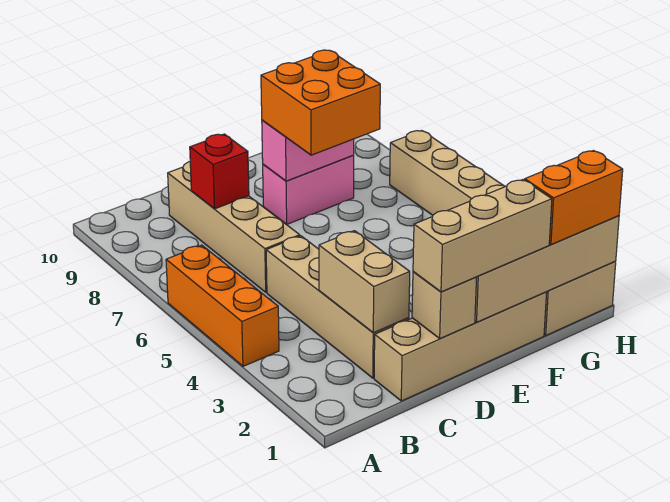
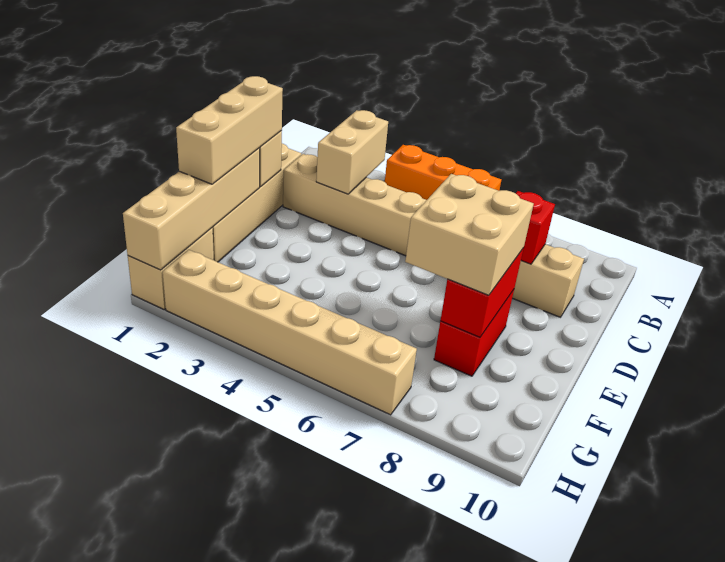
tan brick C2:C3 level 2 -> tan brick B3:C3 level 2
orange brick E7:F8 level 3 -> tan brick E7:F8 level 3
pink brick E8:F8 level 1 -> red brick E8:F8 level 1
pink brick E8:F8 level 2 -> red brick E8:F8 level 2
orange brick G1:H1 level 3 -> none

